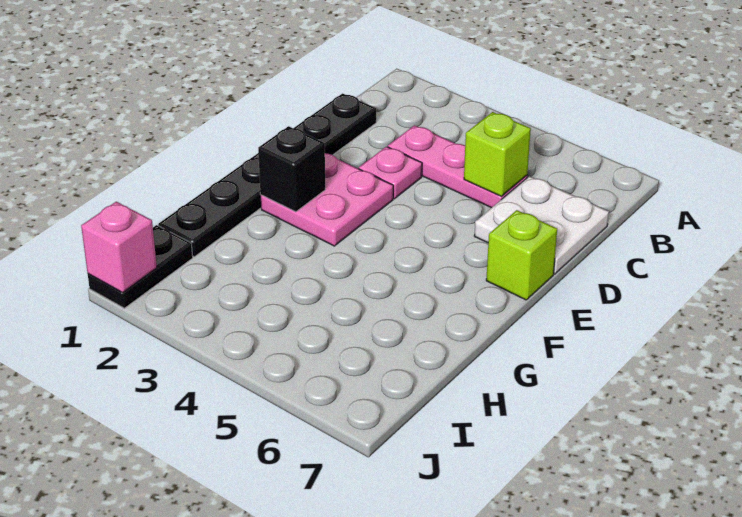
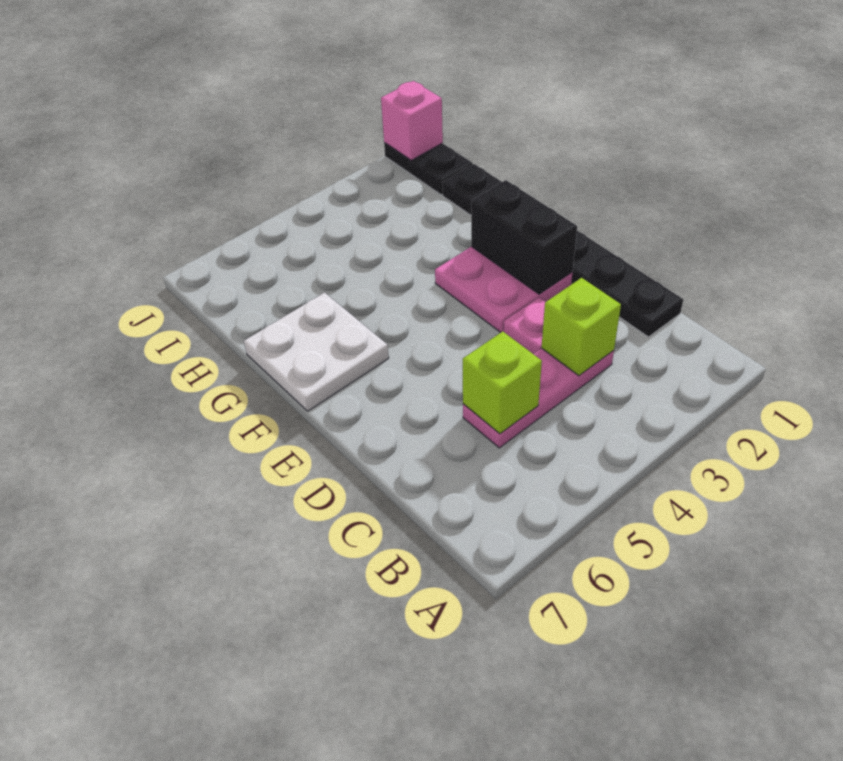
white plate C6:D7 level 1 -> white plate F6:G7 level 1
lime brick E7 level 1 -> lime brick C3 level 2
black brick F2 level 2 -> black brick E2:F2 level 2

